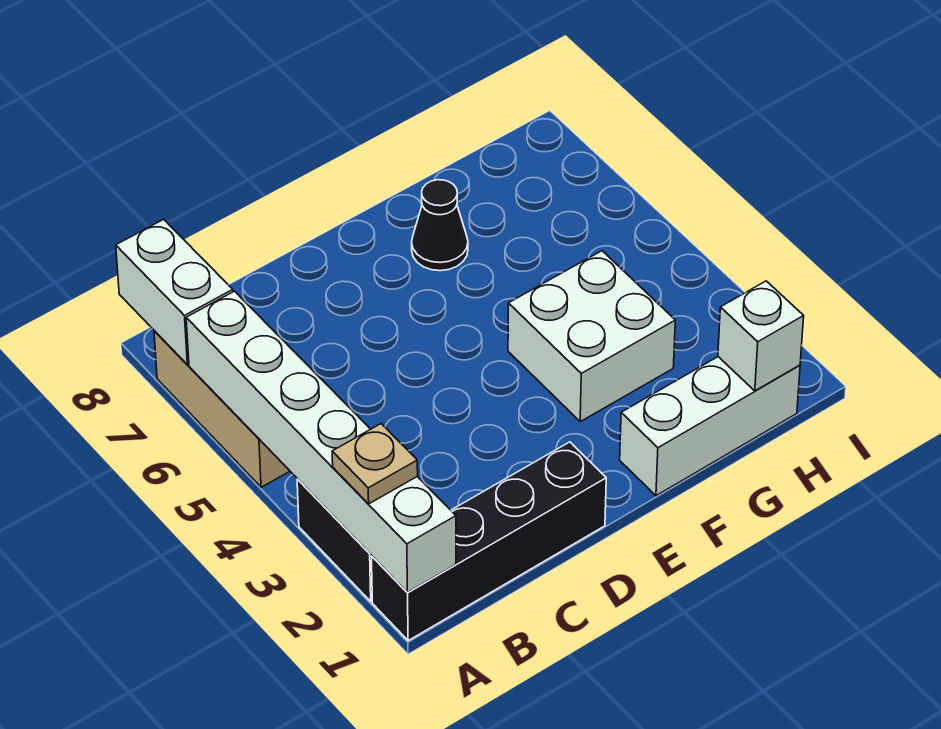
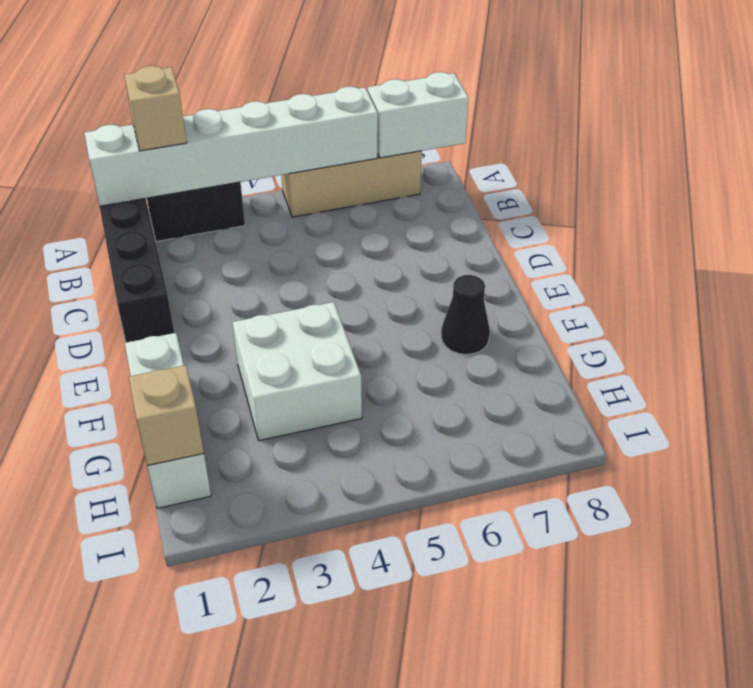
tan plate A2 level 3 -> tan brick A2 level 3
white brick H1 level 2 -> tan brick H1 level 2

